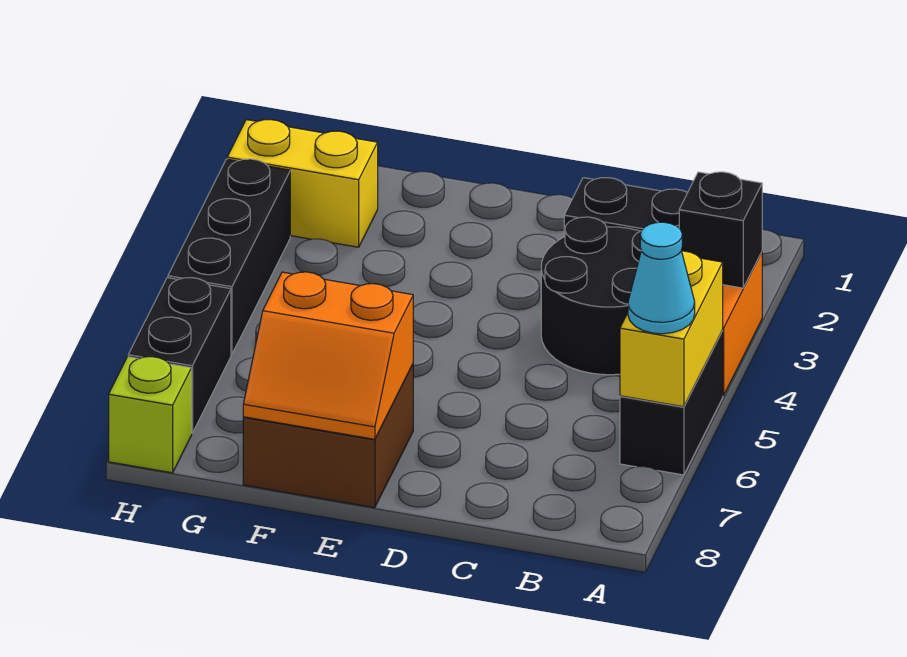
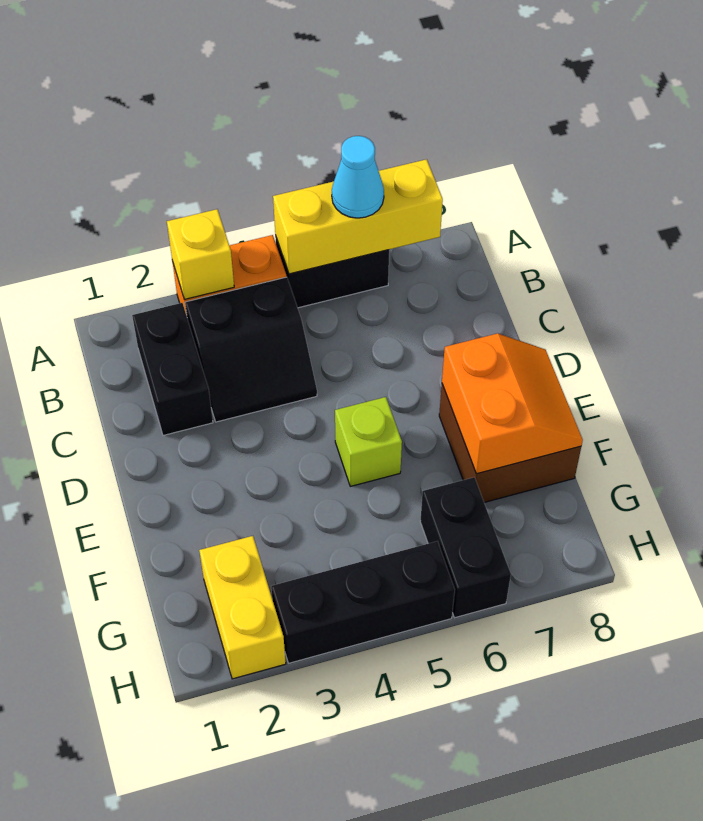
black brick A3 level 2 -> yellow brick A3 level 2
yellow brick A5:A6 level 2 -> yellow brick A5:A7 level 2
black round brick B3:C4 level 1 -> black slope B3:C4 level 1 top B
black brick H6:H7 level 1 -> black brick G6:H6 level 1
lime brick H8 level 1 -> lime brick E5 level 1

